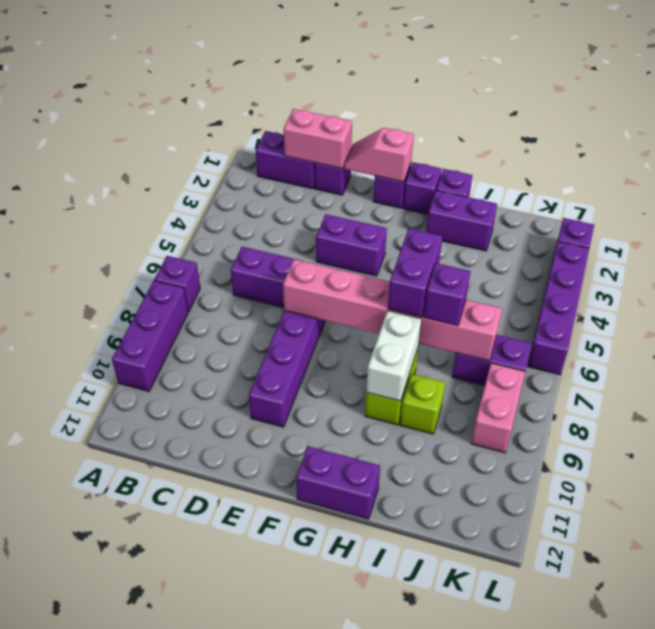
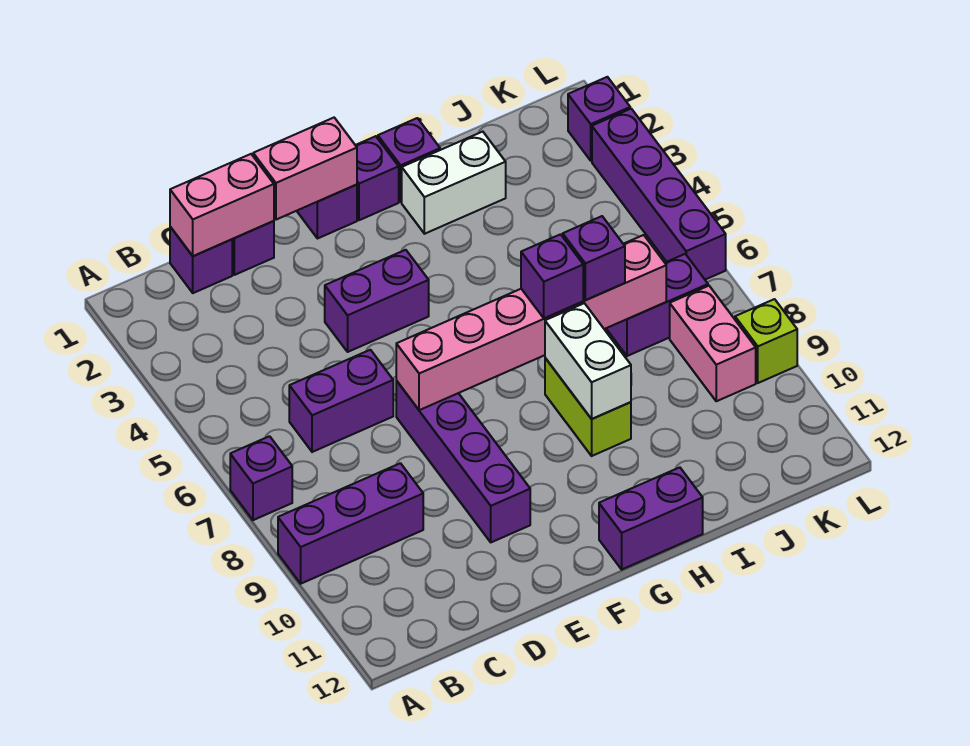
purple brick A8:A10 level 1 -> purple brick A9:C9 level 1
purple brick B1:C1 level 1 -> purple brick C1 level 1
pink slope E1:F1 level 2 top F -> pink brick E1:F1 level 2
purple brick H2:I2 level 1 -> white brick H2:I2 level 1
purple brick H6:H7 level 3 -> purple brick H7 level 3
lime brick I9 level 1 -> lime brick L9 level 1

